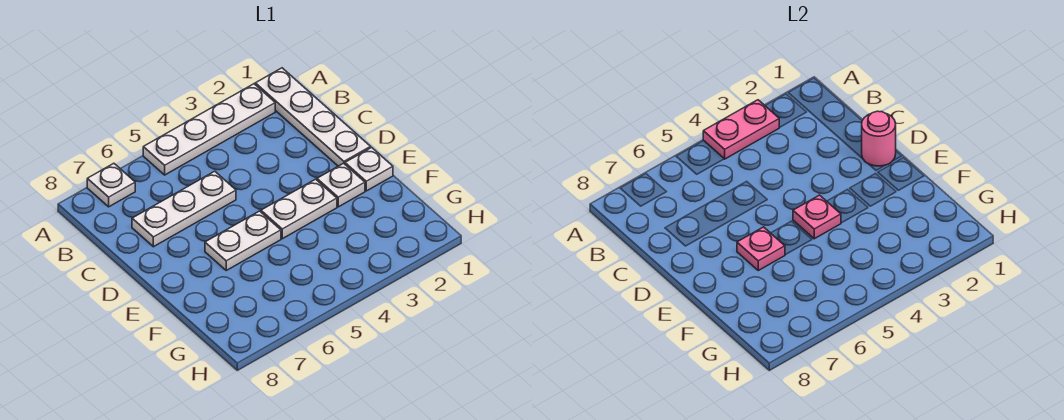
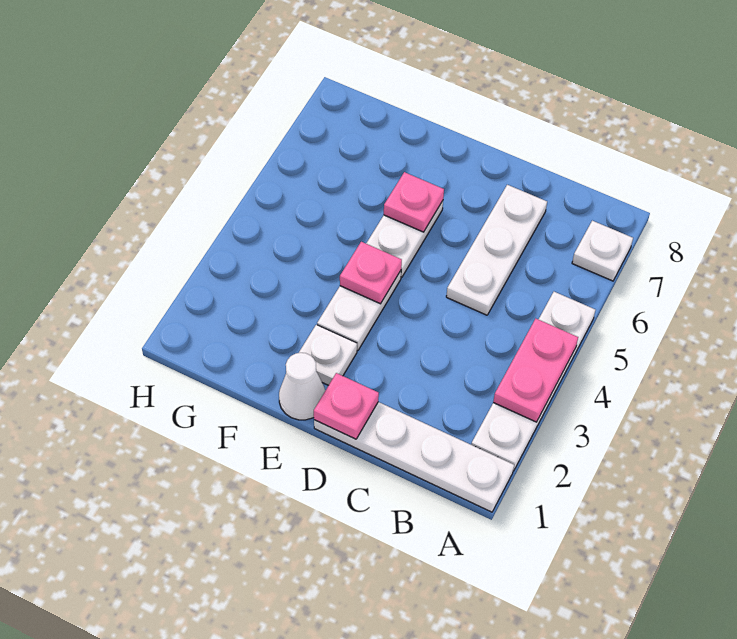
pink round brick D1 level 2 -> pink plate D1 level 2
white plate E1 level 1 -> white cone E1 level 1

